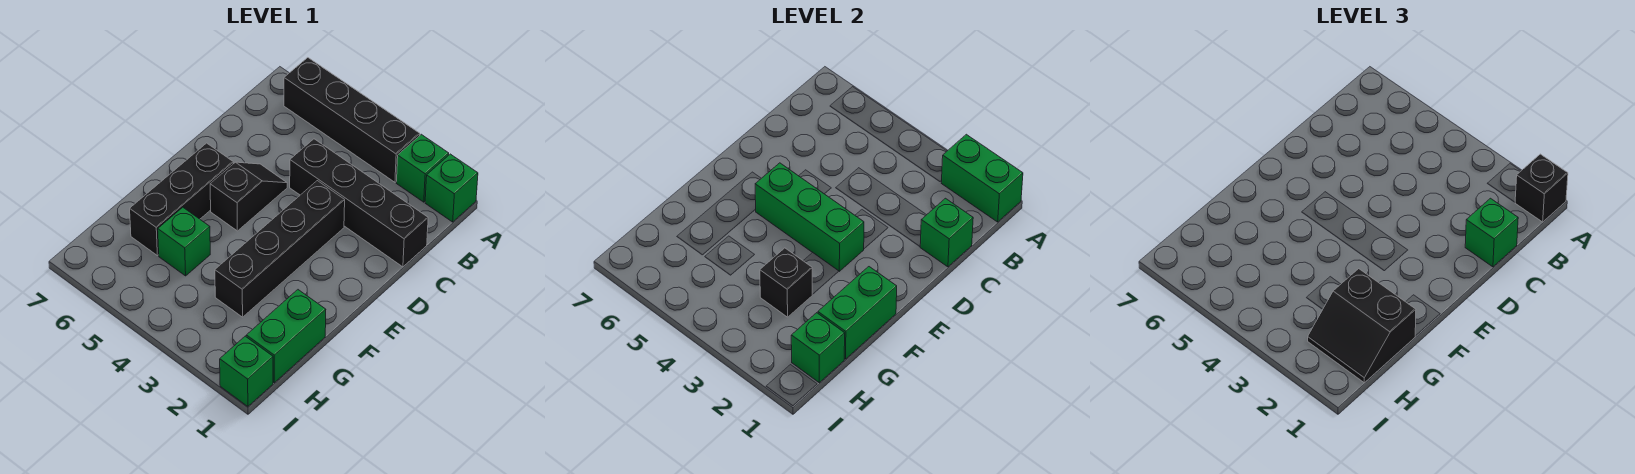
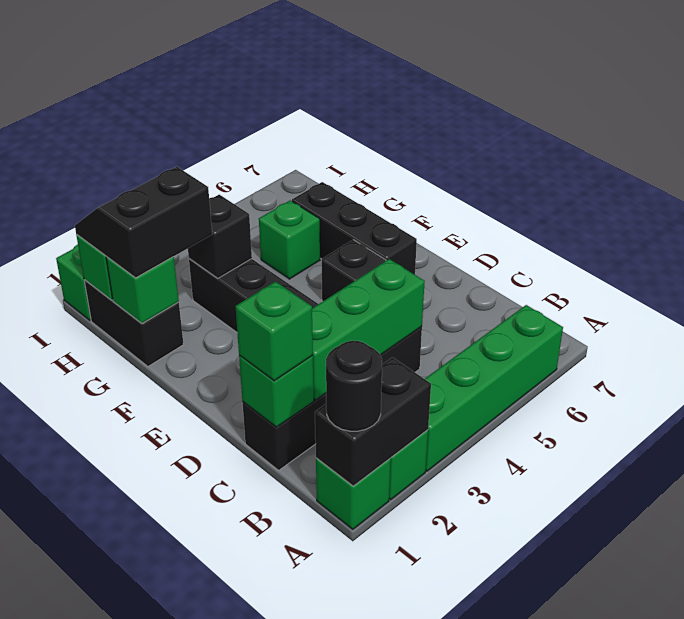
green brick A1:A2 level 2 -> black brick A1:A2 level 2
black brick A1 level 3 -> black round brick A1 level 3
black brick A3:A6 level 1 -> green brick A3:A6 level 1
green brick E3:E5 level 2 -> green brick C2:C4 level 2
green brick F1:G1 level 2 -> green brick G1 level 2
green brick G1:H1 level 1 -> black brick G1:H1 level 1

